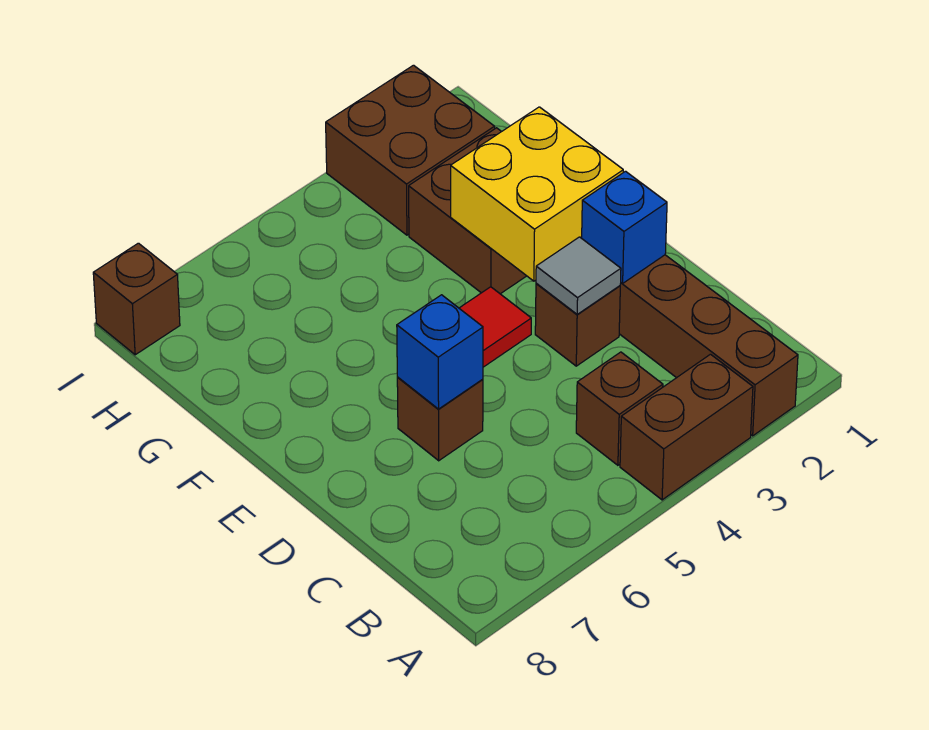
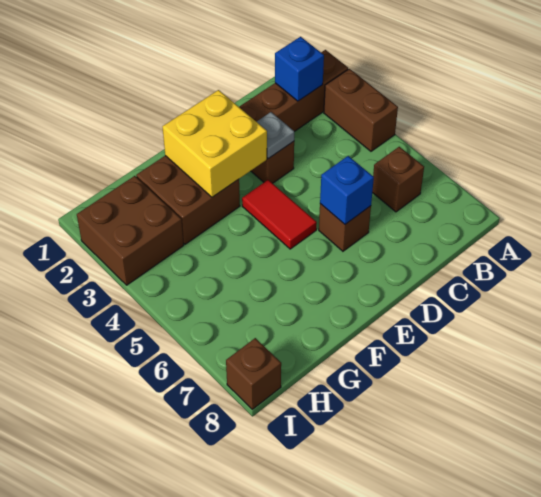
brown brick B4 level 1 -> brown brick B6 level 1
blue brick D2 level 2 -> blue brick B2 level 2
grey tile D3 level 2 -> grey plate D3 level 2

